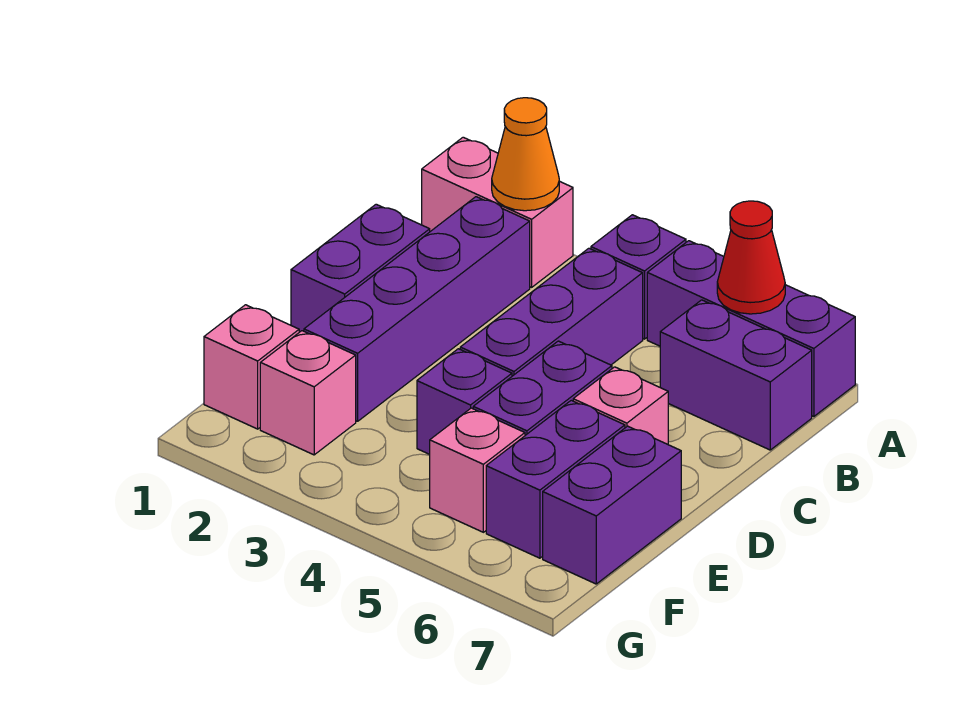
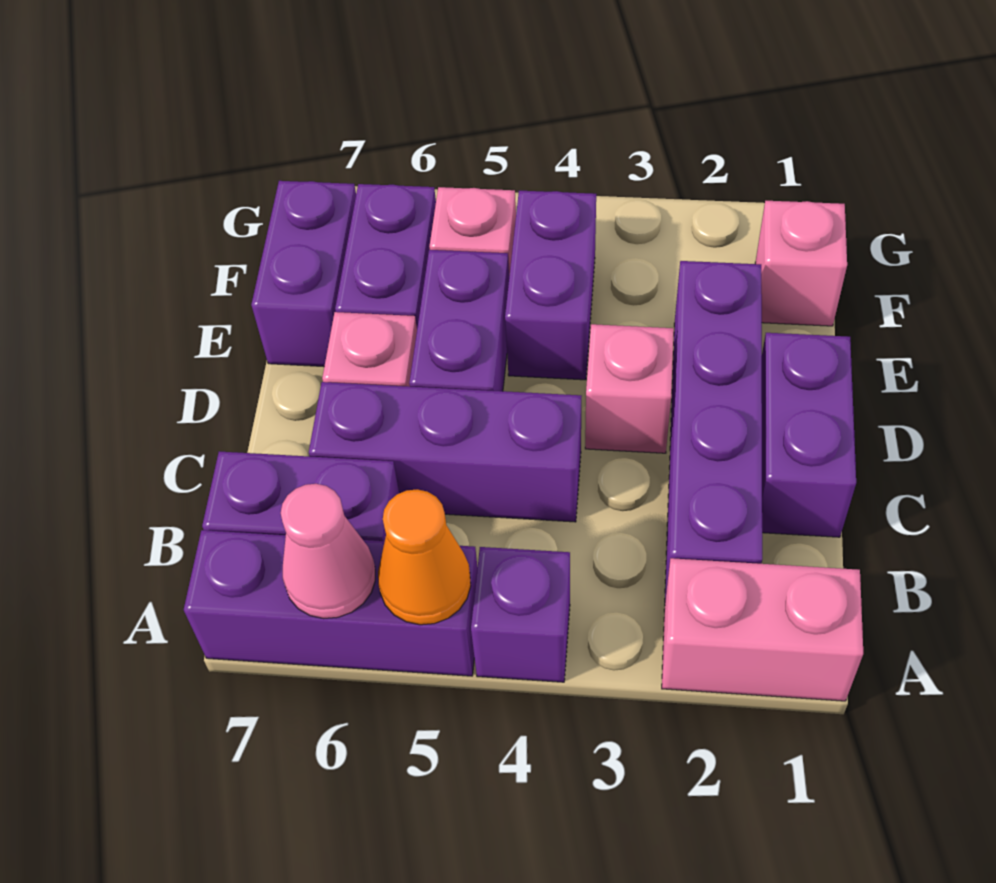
orange cone A2 level 2 -> orange cone A5 level 2
red cone A6 level 2 -> pink cone A6 level 2
purple brick B4:D4 level 1 -> purple brick C4:C6 level 1
purple brick E4 level 1 -> purple brick E4:F4 level 1
pink brick F2 level 1 -> pink brick D3 level 1

